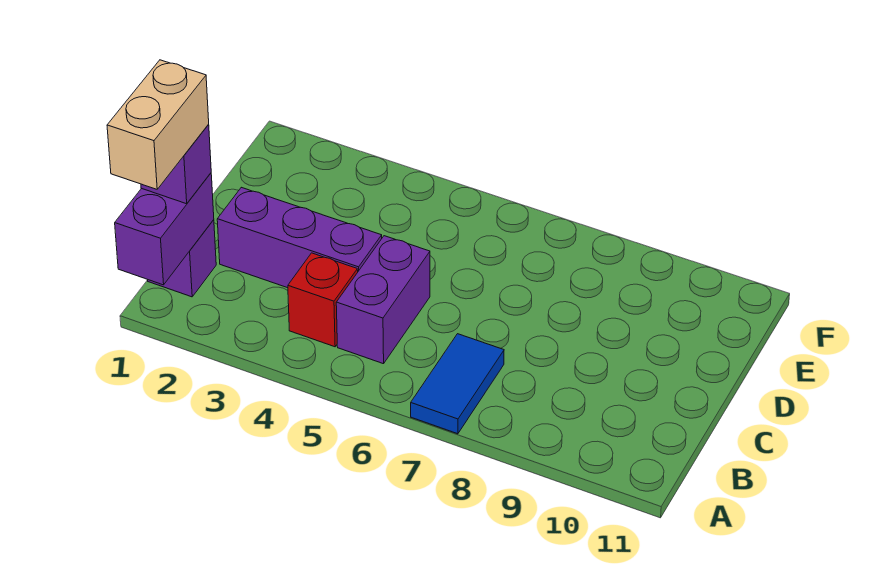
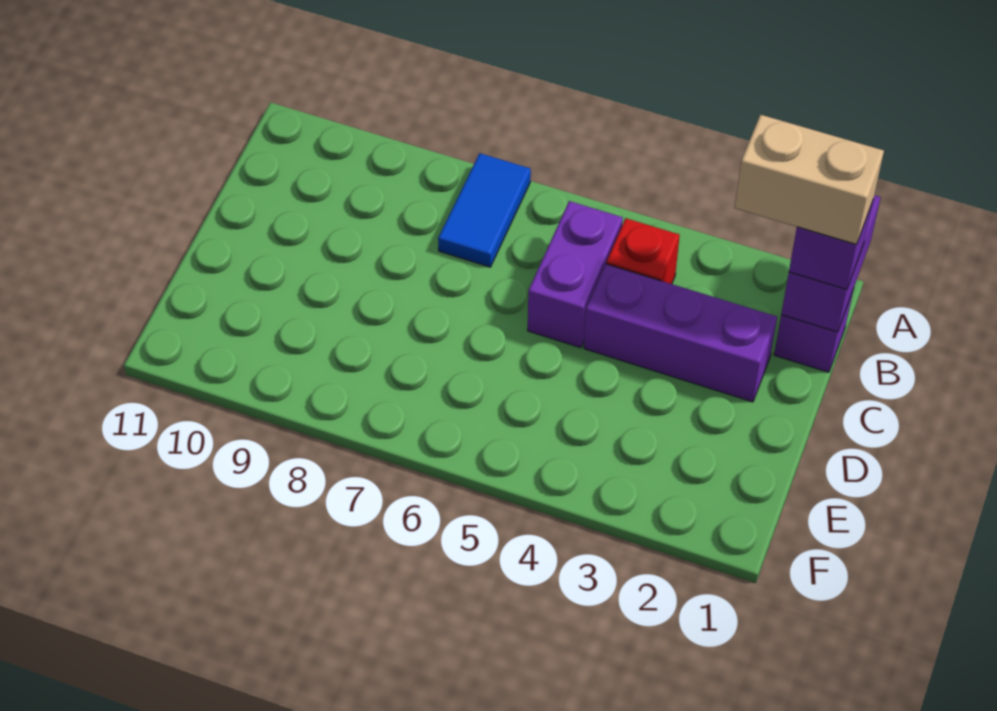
tan brick A1:B1 level 4 -> tan brick B1:B2 level 4

